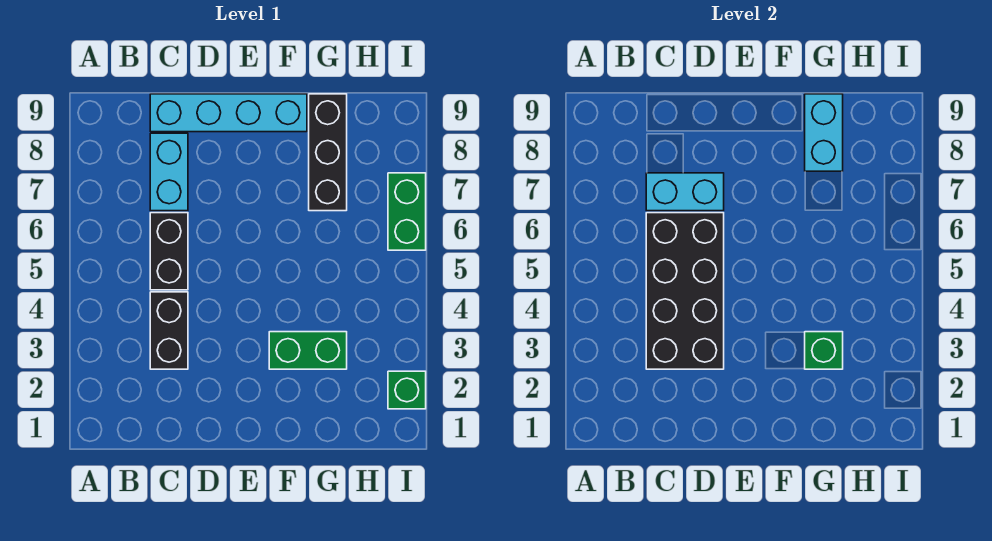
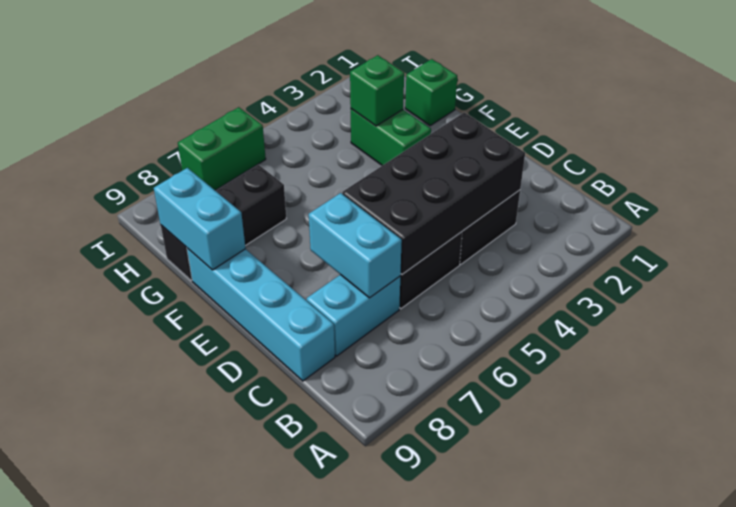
cyan brick G8:G9 level 2 -> cyan brick F9:G9 level 2
green brick I2 level 1 -> green brick G1 level 1

